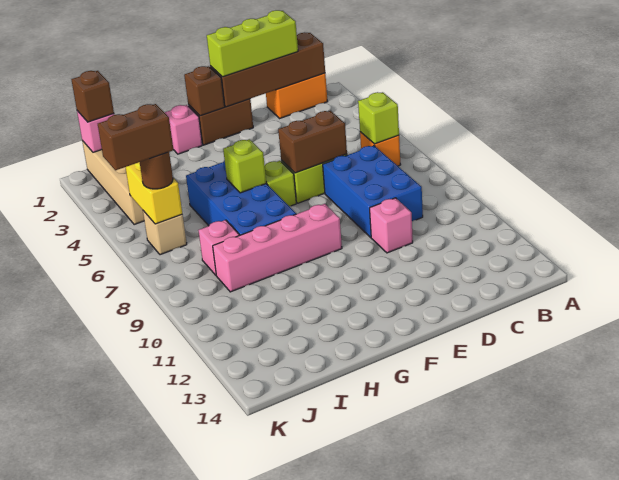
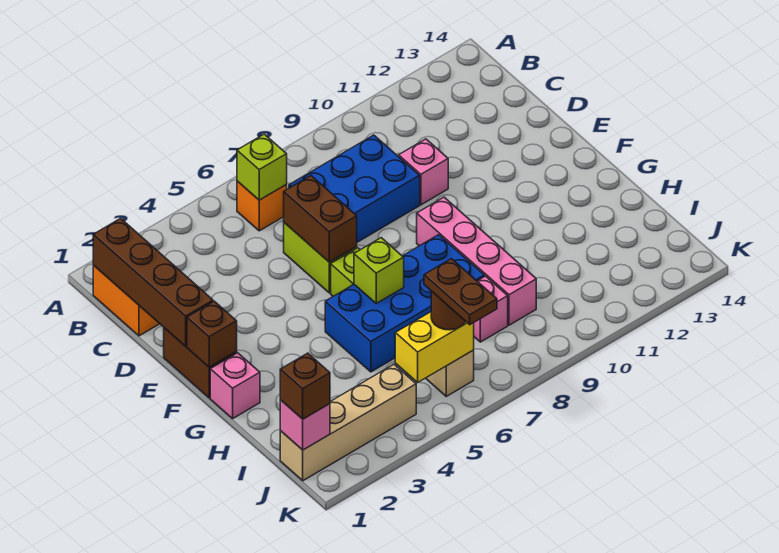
lime brick C1:E1 level 3 -> none
brown brick J6:K6 level 4 -> brown plate J6:K6 level 4

